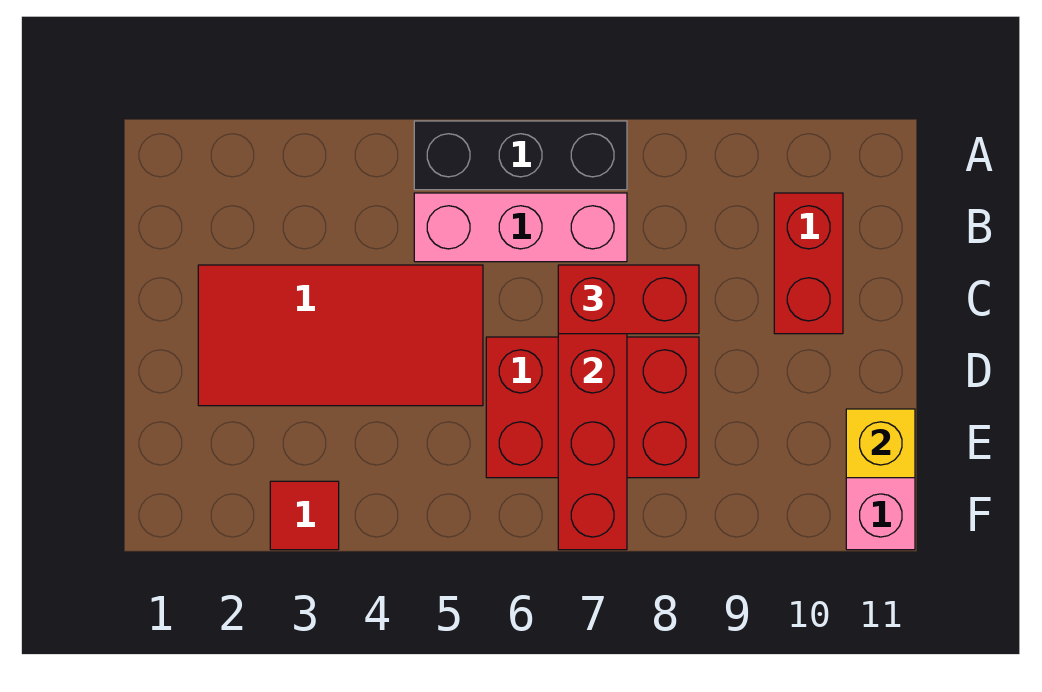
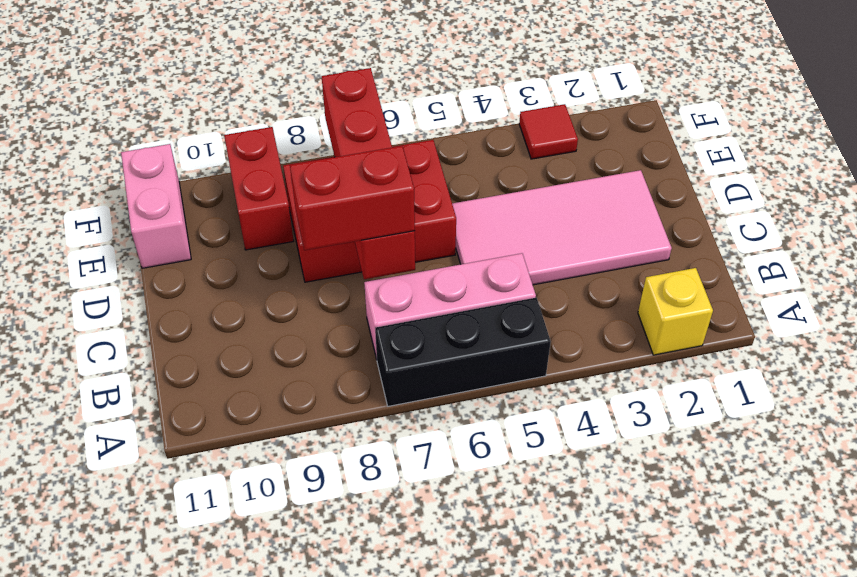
red brick B10:C10 level 1 -> red brick E9:F9 level 1
red tile C2:D5 level 1 -> pink tile C2:D5 level 1
yellow brick E11 level 2 -> yellow brick A2 level 1

